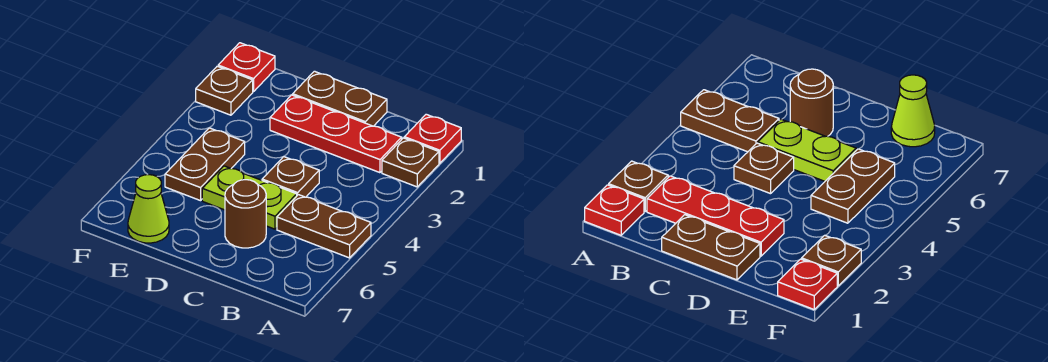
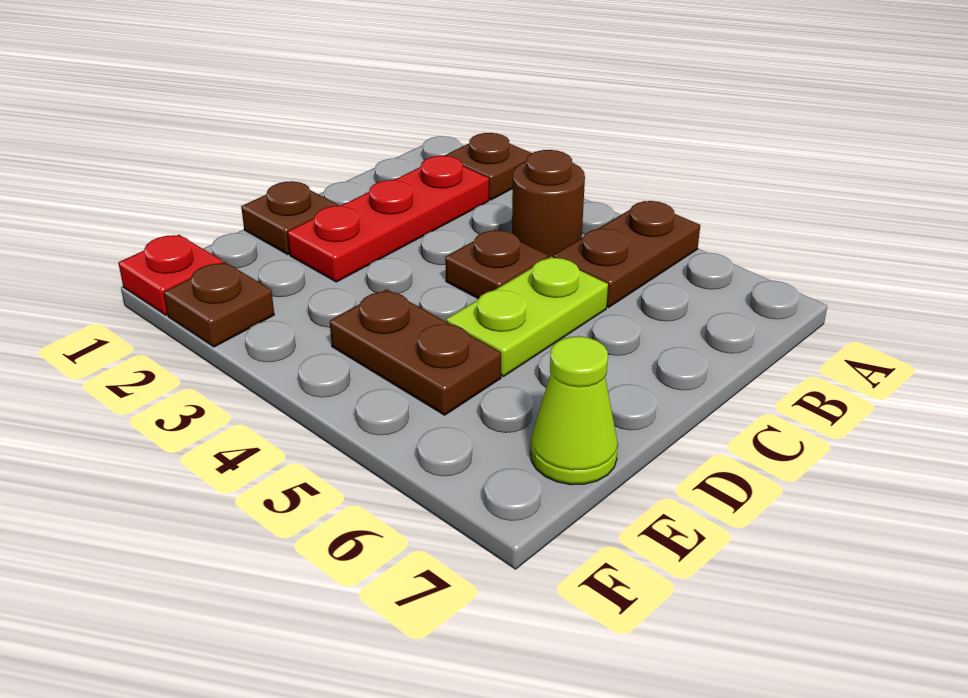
red plate A1 level 1 -> none
brown plate C1:D1 level 1 -> brown plate D1 level 1
brown round brick C6 level 1 -> brown round brick B4 level 1

